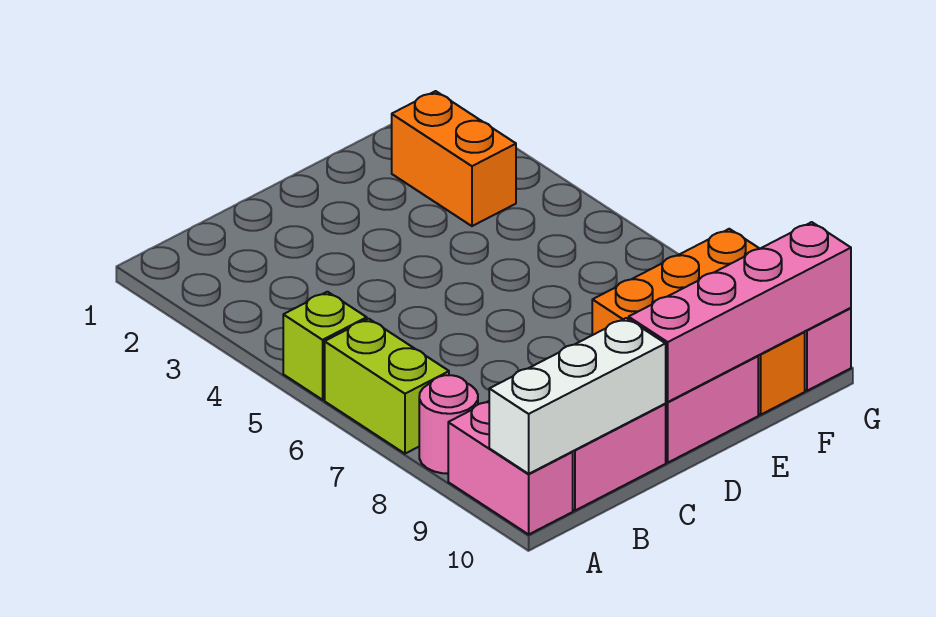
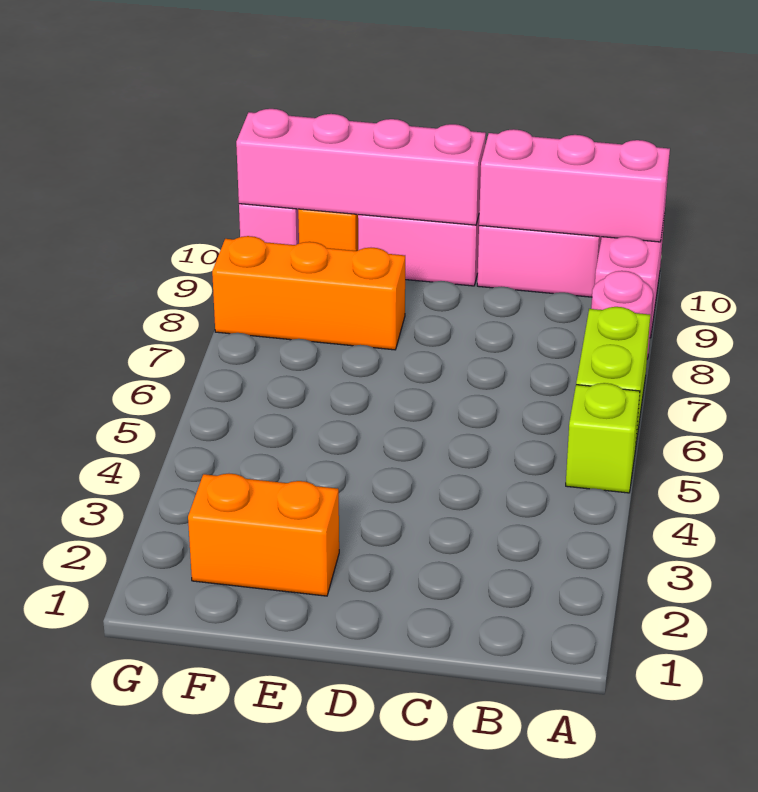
white brick A10:C10 level 2 -> pink brick A10:C10 level 2
orange brick F2:F3 level 1 -> orange brick E2:F2 level 1

